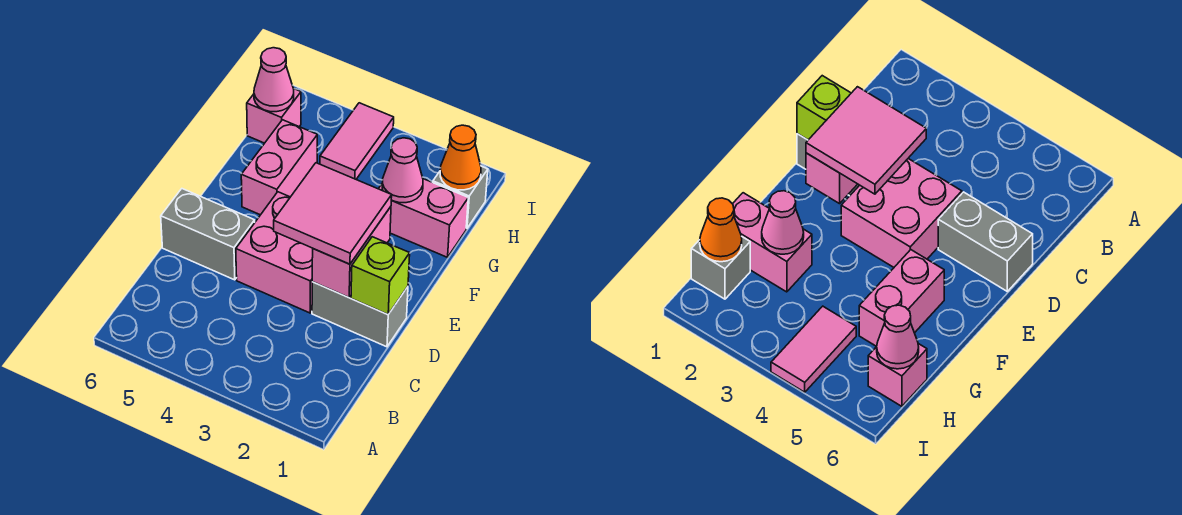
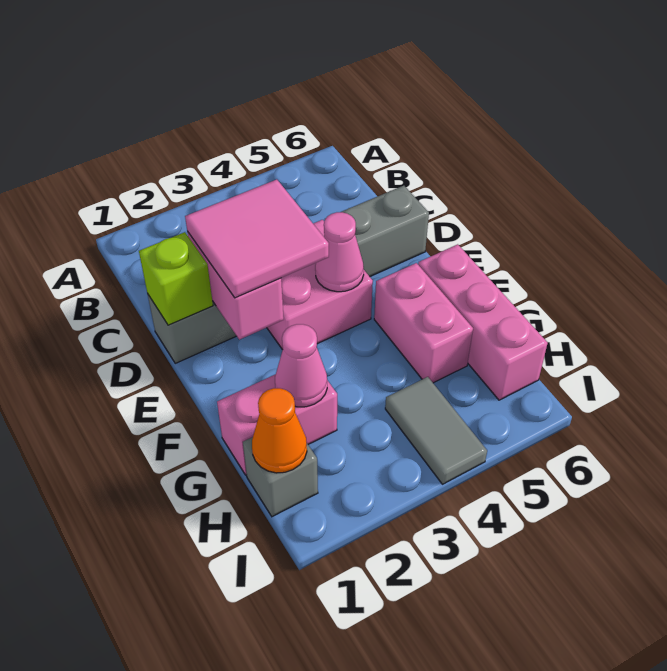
pink tile H4:I4 level 1 -> grey tile H4:I4 level 1
pink brick H6 level 1 -> pink brick F6:H6 level 1
pink cone H6 level 2 -> pink cone E4 level 2

